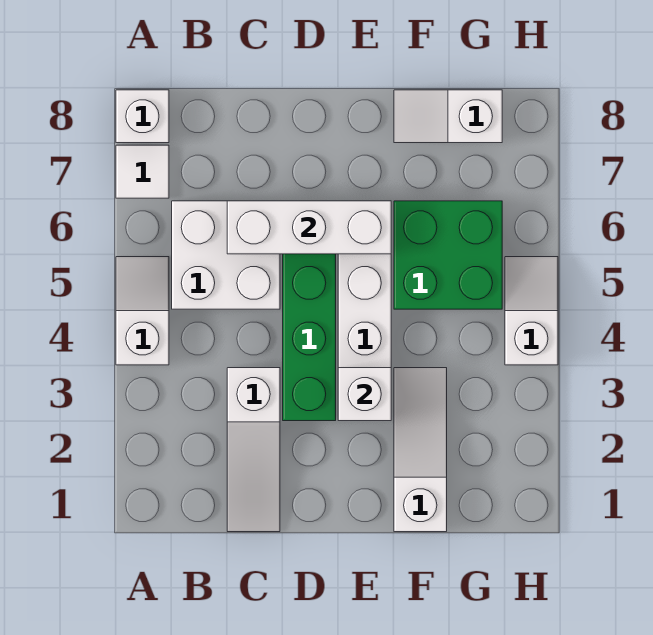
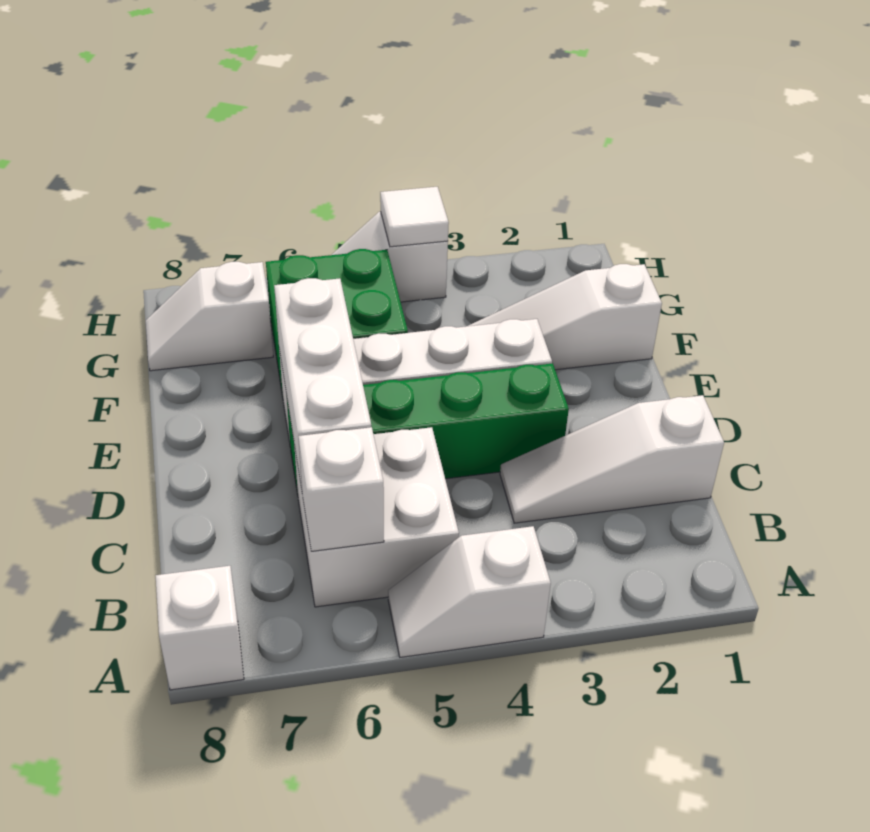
white tile A7 level 1 -> white tile H4 level 2
white slope C1:C3 level 1 top 3 -> white slope C1:C3 level 1 top 1
white brick E3 level 2 -> white brick B6 level 2
white slope F8:G8 level 1 top G -> white slope G7:G8 level 1 top 7

